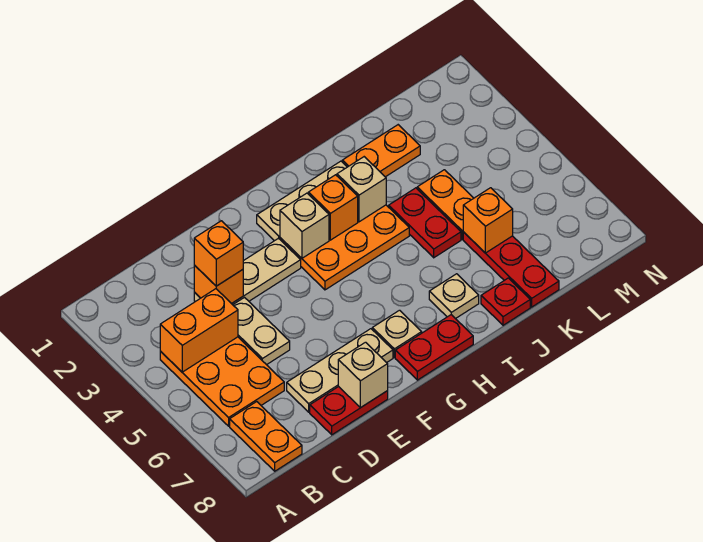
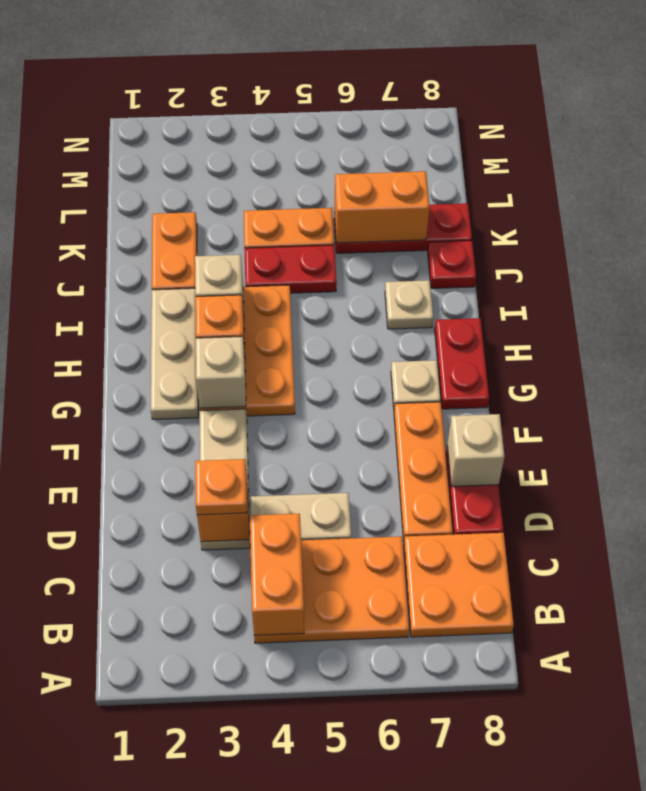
orange plate B7:B8 level 1 -> orange plate B7:C8 level 1
orange brick D3 level 3 -> orange plate D3 level 3
tan plate D7:F7 level 1 -> orange plate D7:F7 level 1
orange brick K6 level 2 -> orange brick K6:K7 level 2

